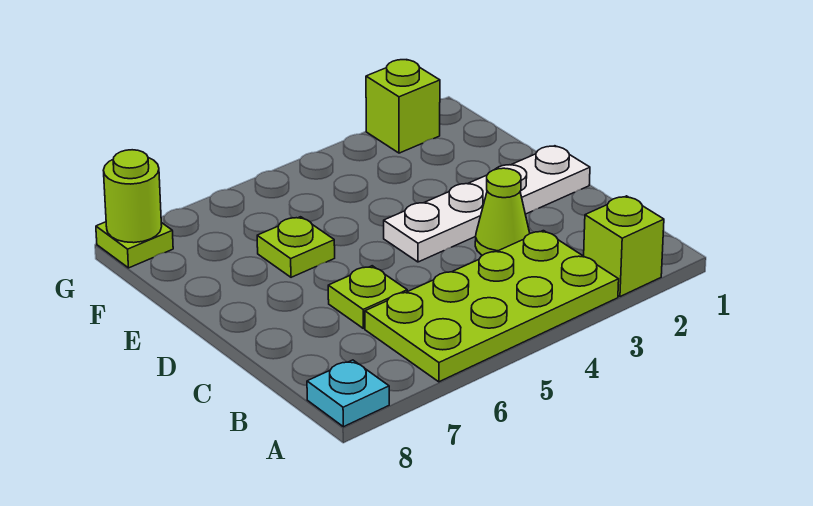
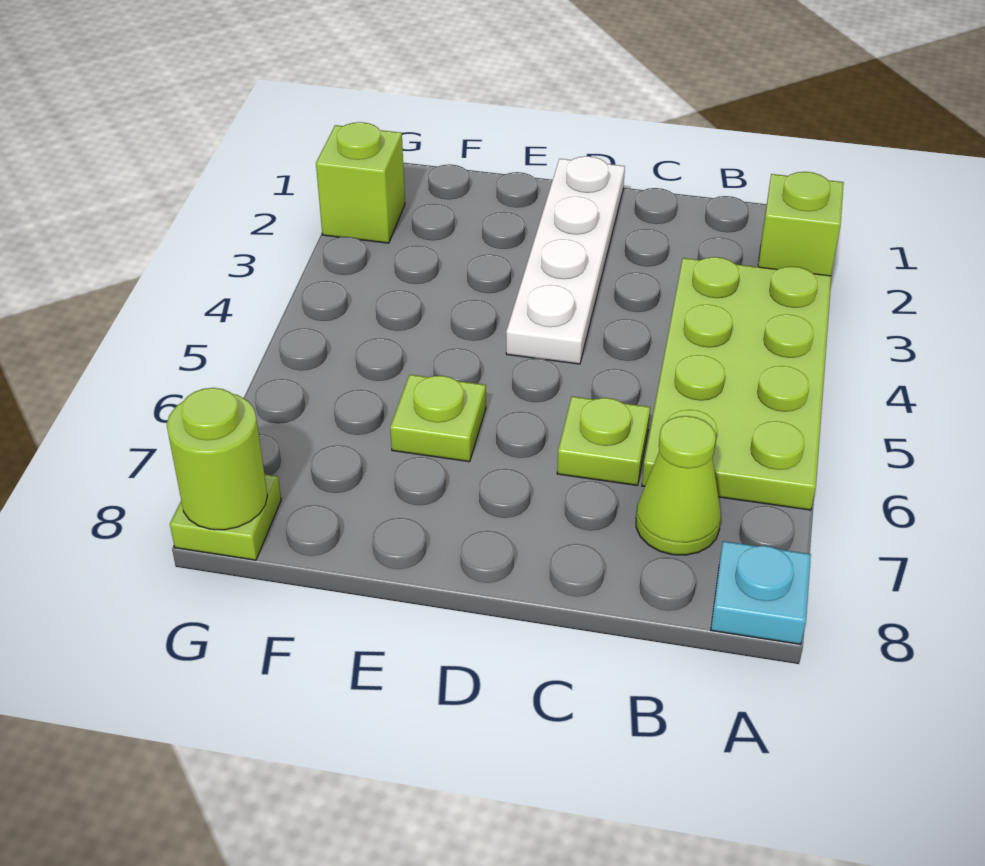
lime cone C3 level 1 -> lime cone B7 level 1

